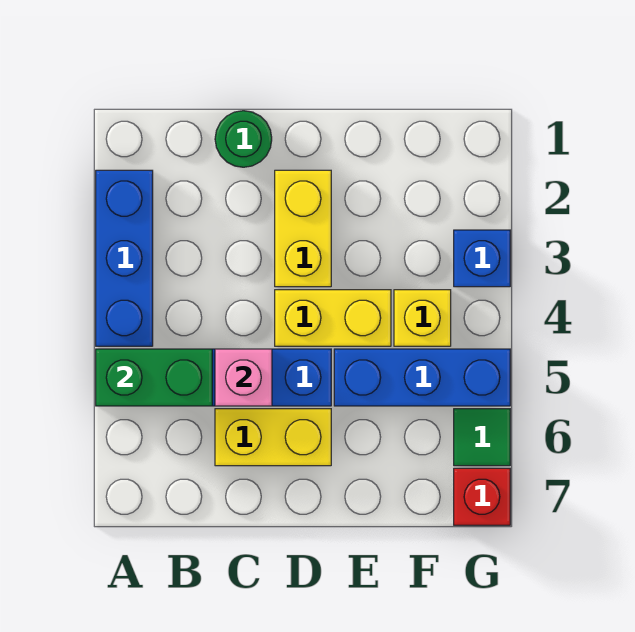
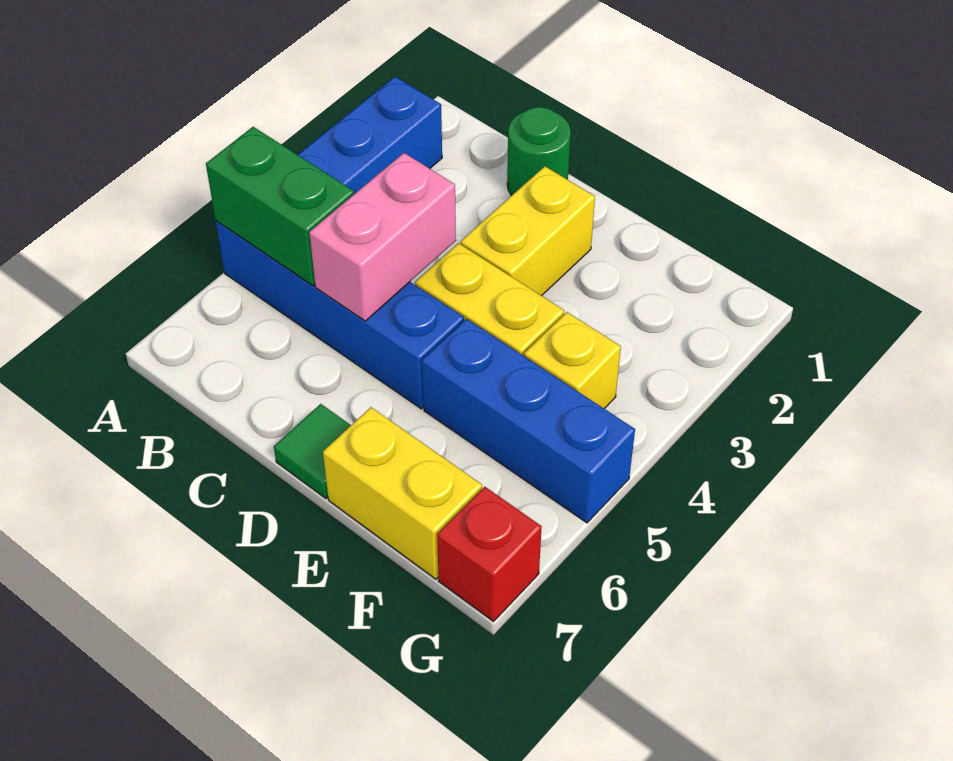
pink brick C5 level 2 -> pink brick C4:C5 level 2
yellow brick C6:D6 level 1 -> yellow brick E7:F7 level 1
blue brick G3 level 1 -> none
green tile G6 level 1 -> green tile D7 level 1

